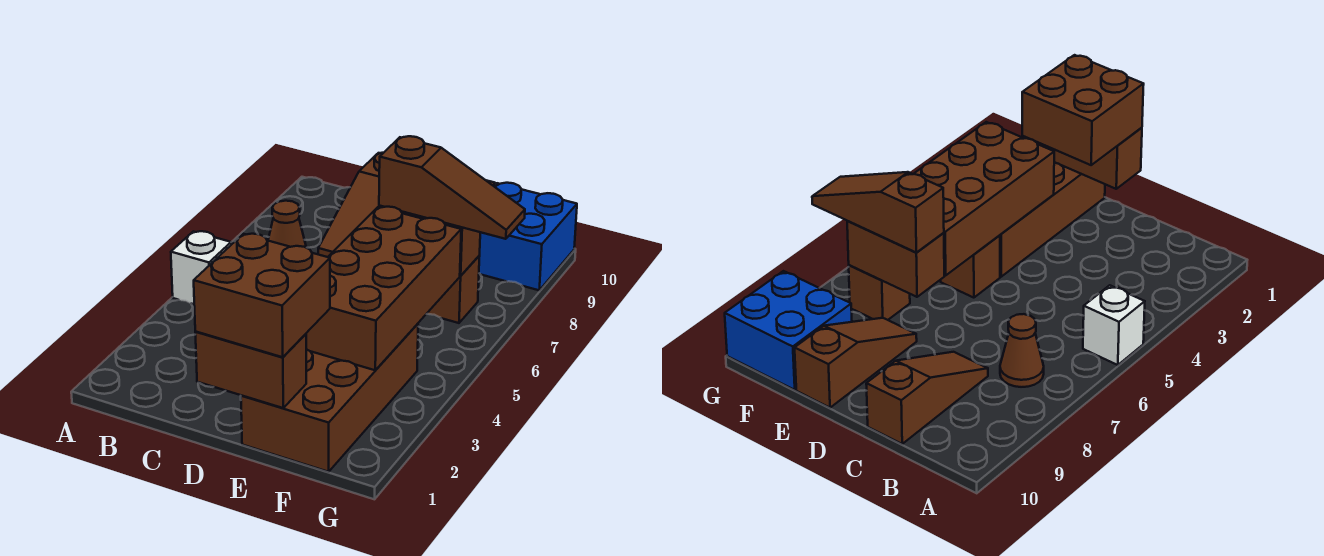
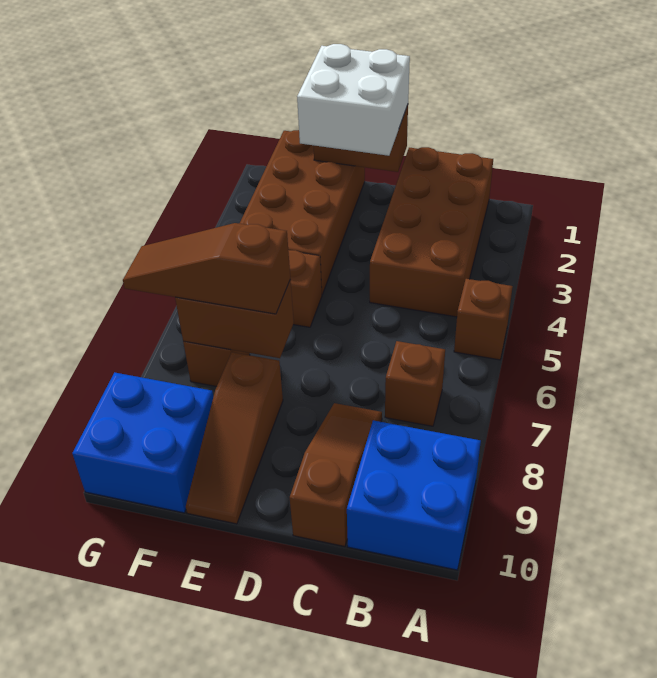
white brick A5 level 1 -> brown brick A5 level 1
none -> blue brick A9:B10 level 1
brown cone B7 level 1 -> brown brick B7 level 1
brown brick D1:E2 level 3 -> white brick D1:E2 level 3
brown brick E3:F6 level 2 -> brown brick B1:C4 level 1
brown slope E8:E10 level 1 top 10 -> brown slope E8:E10 level 1 top 8

